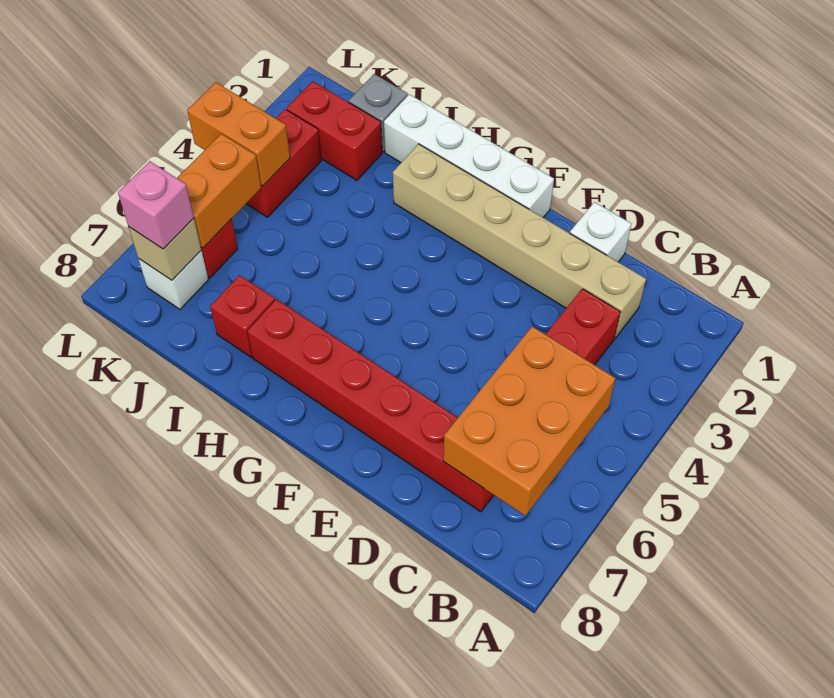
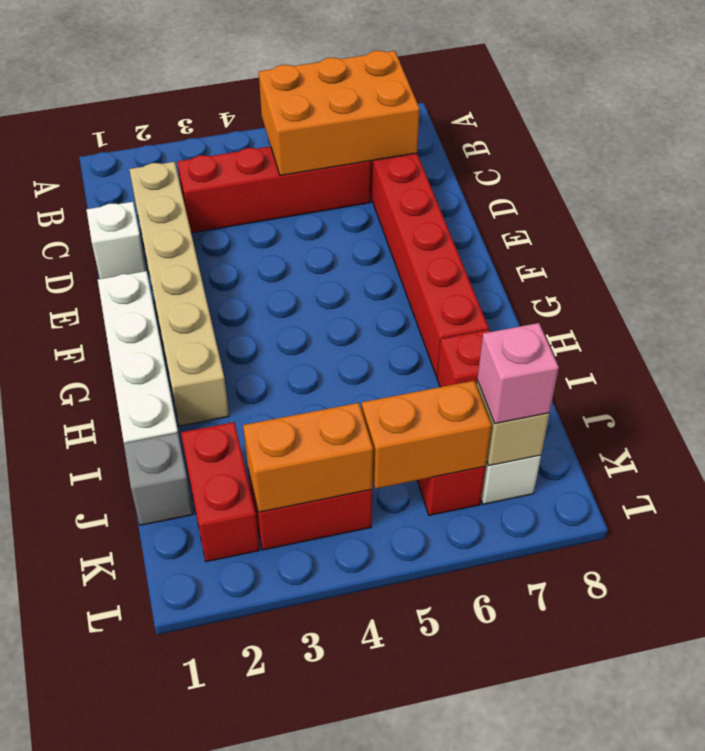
orange brick K4:L4 level 2 -> orange brick K3:K4 level 2

